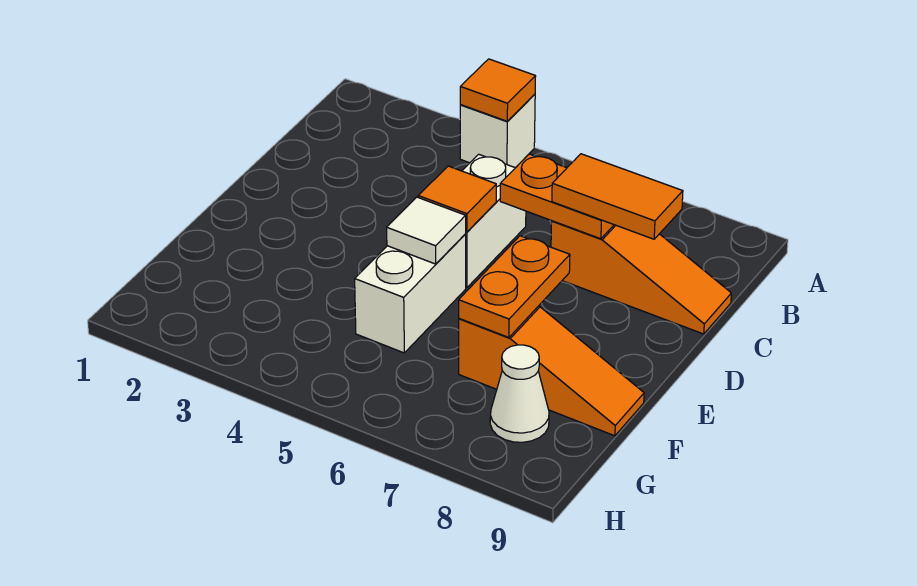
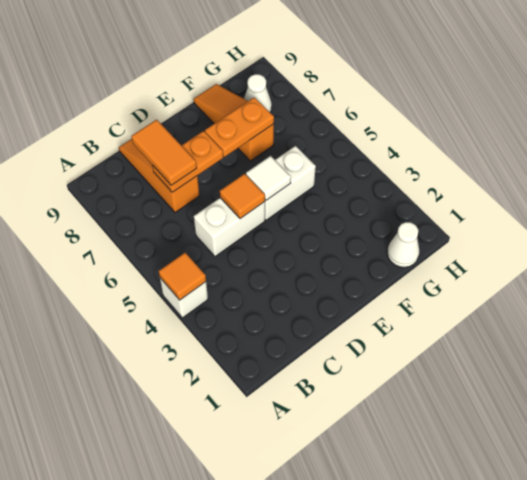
orange plate C6:C7 level 2 -> orange plate C7:D7 level 2
none -> white cone G1 level 1

